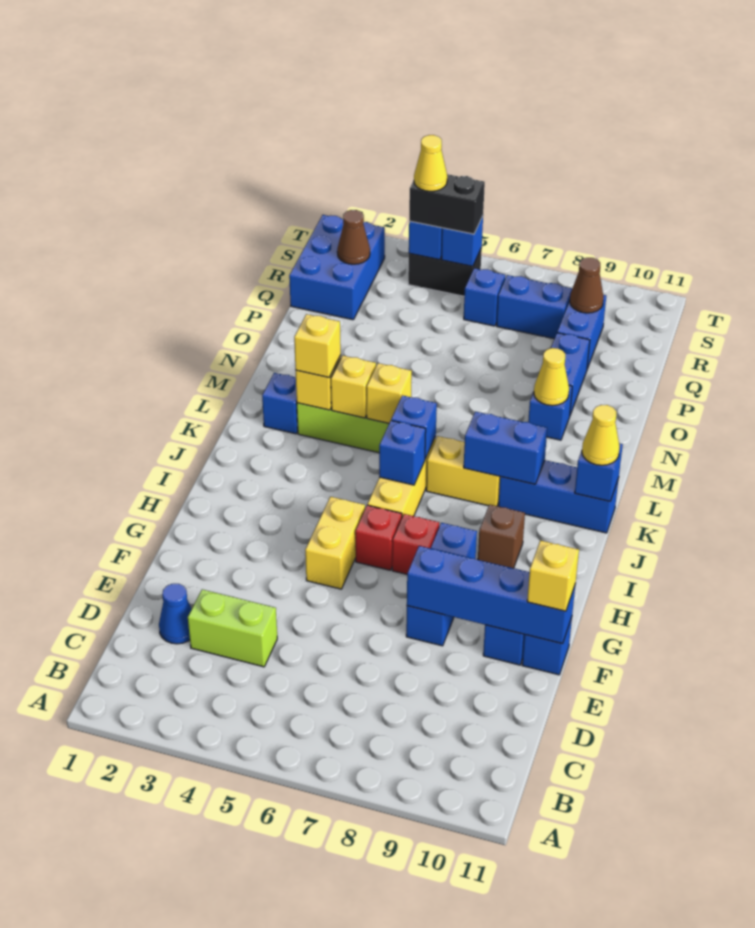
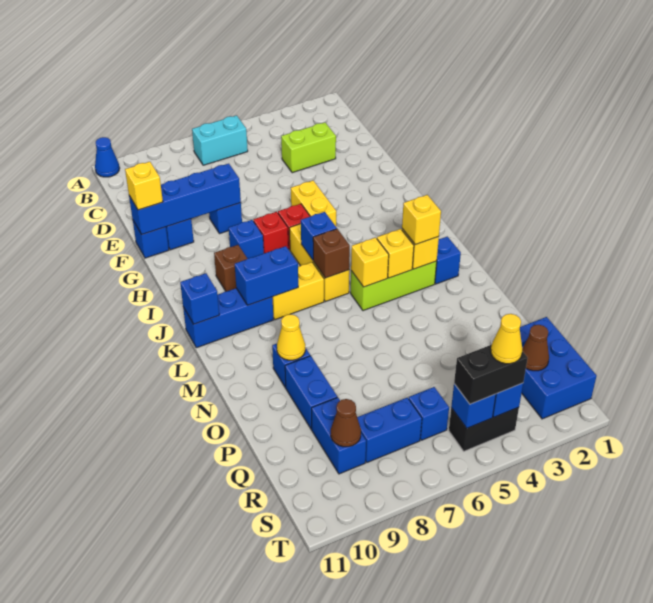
none -> cyan brick B6:B7 level 1
blue cone D2 level 1 -> blue cone A11 level 1
blue brick K6 level 2 -> brown brick K6 level 2
yellow cone K11 level 3 -> none

